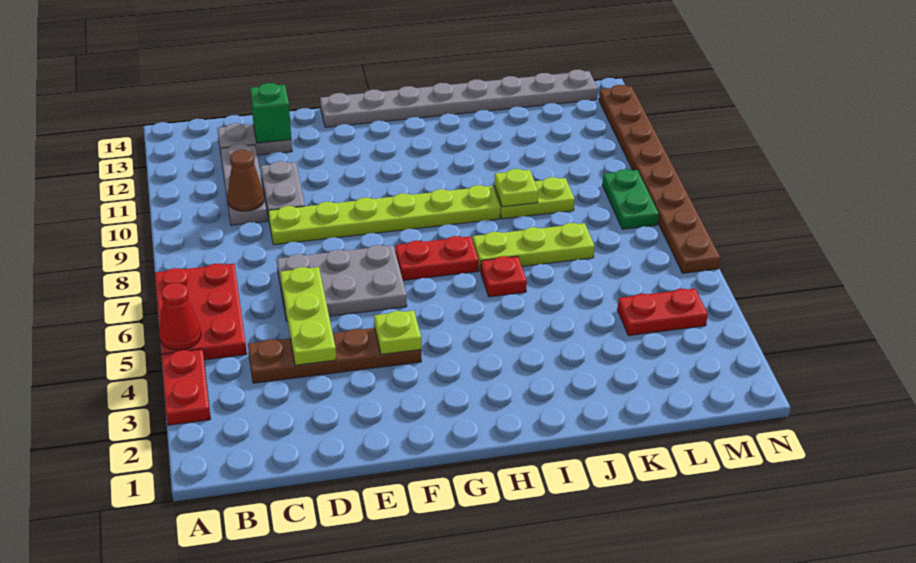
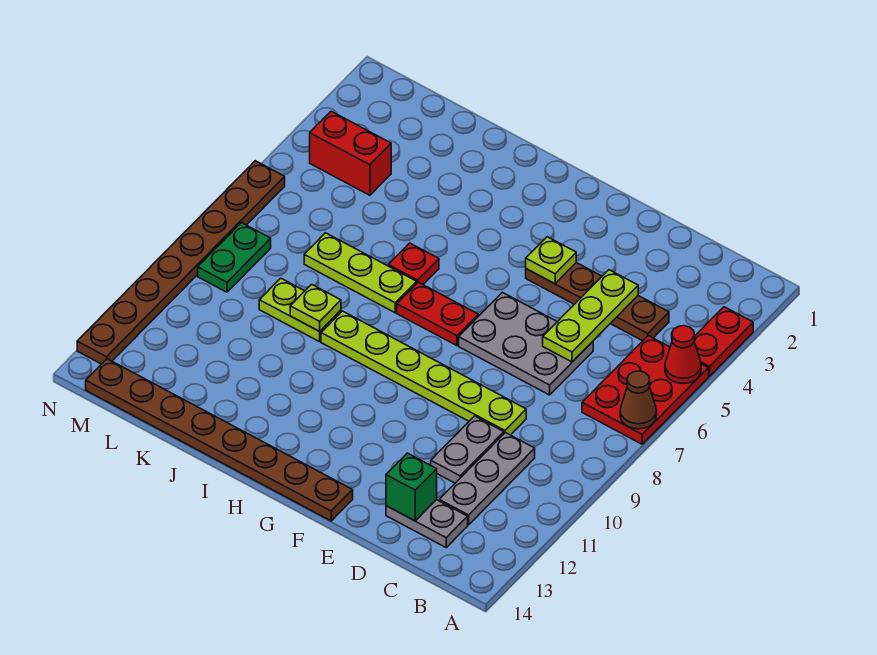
brown cone C10 level 2 -> brown cone A7 level 2
grey plate F14:M14 level 1 -> brown plate F14:M14 level 1
red plate L4:M4 level 1 -> red brick L4:M4 level 1

